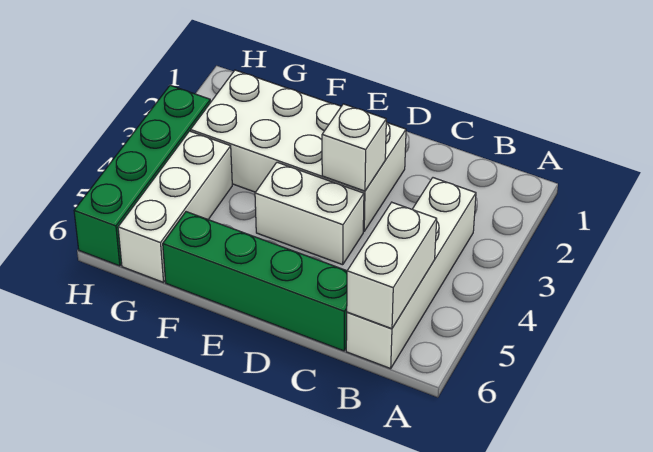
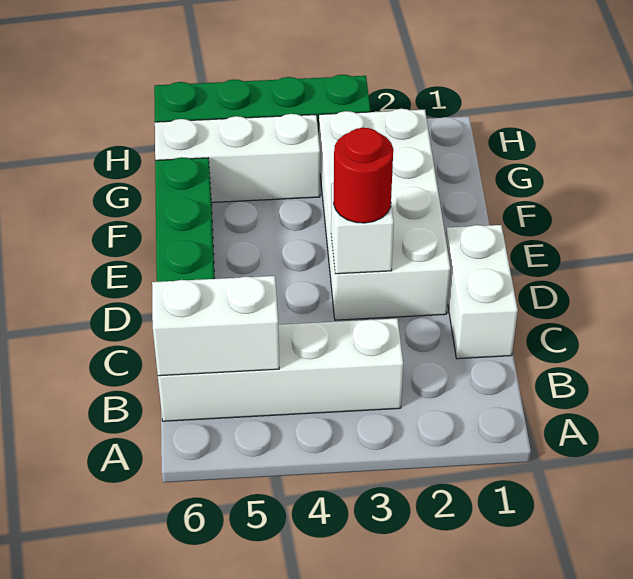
none -> red round brick D3 level 3
white brick D4:E4 level 1 -> white brick C1:D1 level 1

